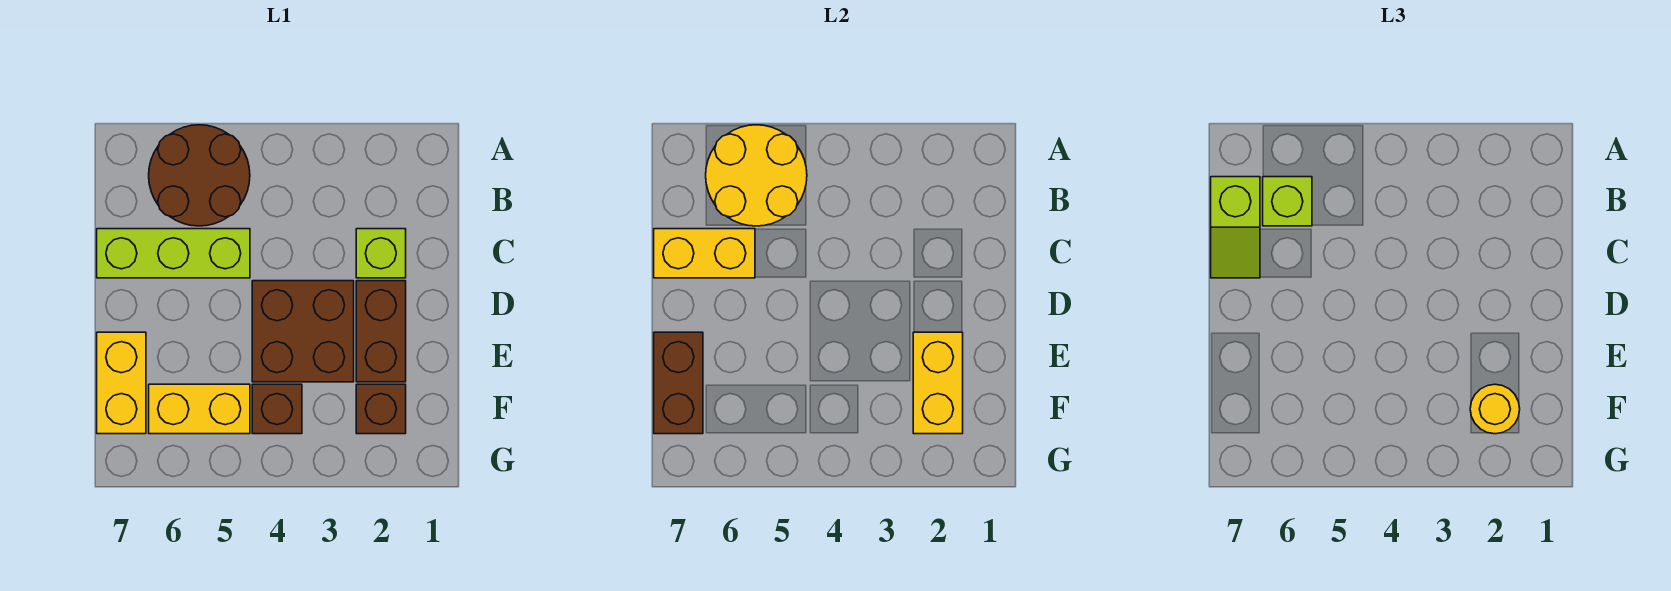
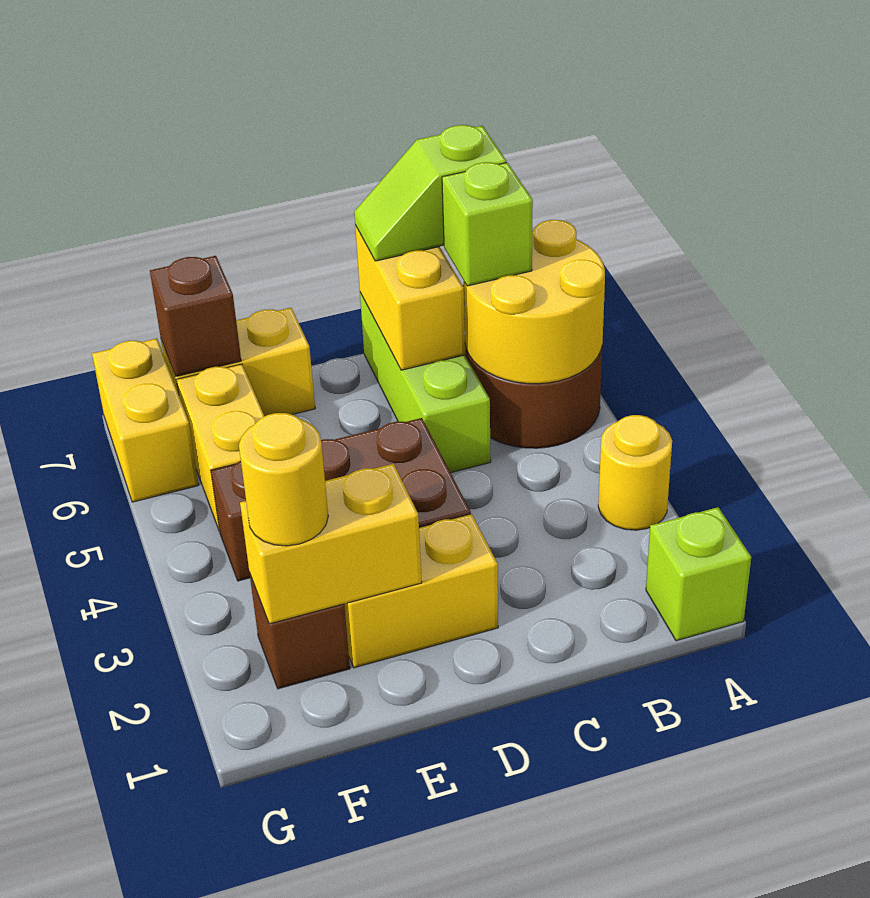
none -> yellow round brick A3 level 1
lime brick C2 level 1 -> lime brick A1 level 1
brown brick D2:E2 level 1 -> yellow brick D2:E2 level 1
brown brick E7:F7 level 2 -> brown brick F7 level 2
none -> yellow brick G6:G7 level 1

